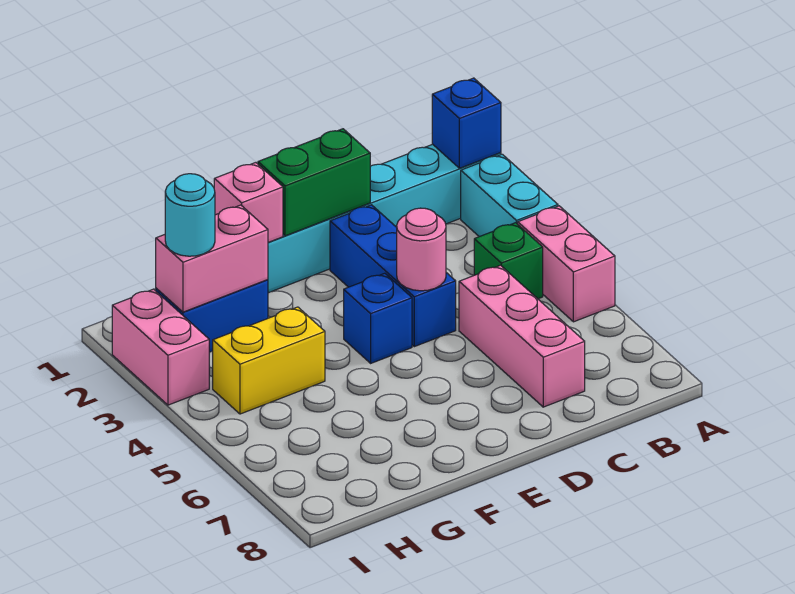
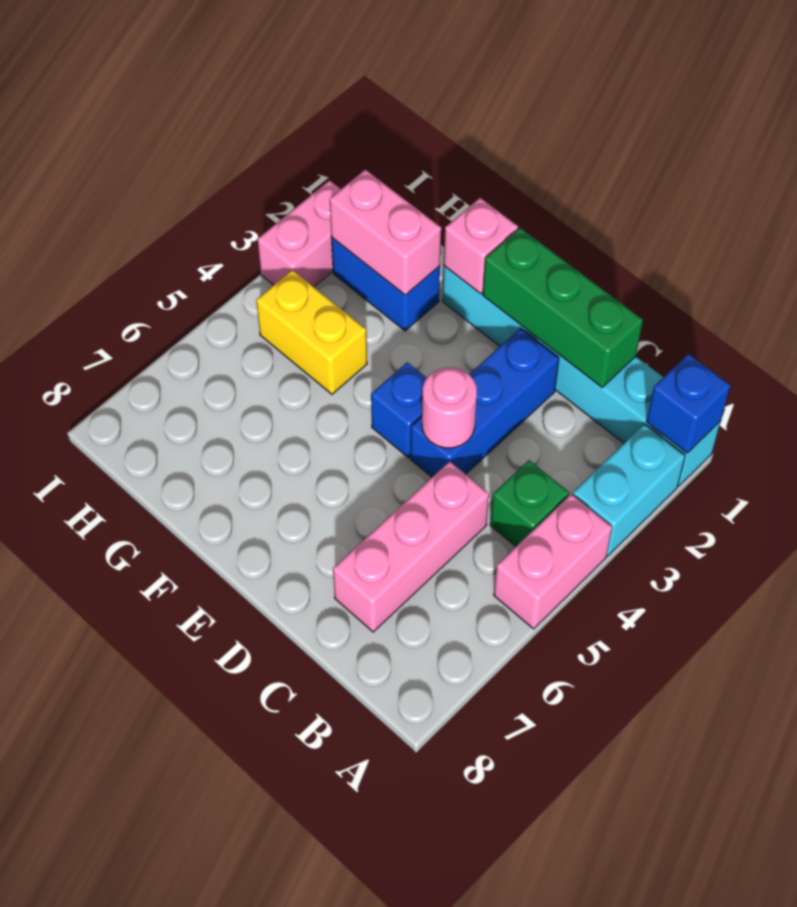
green brick D1:E1 level 2 -> green brick C1:E1 level 2
cyan round brick H2 level 3 -> none

